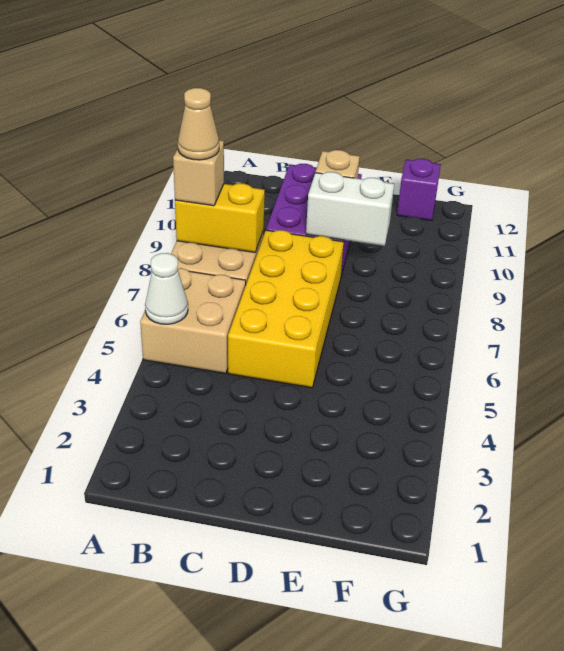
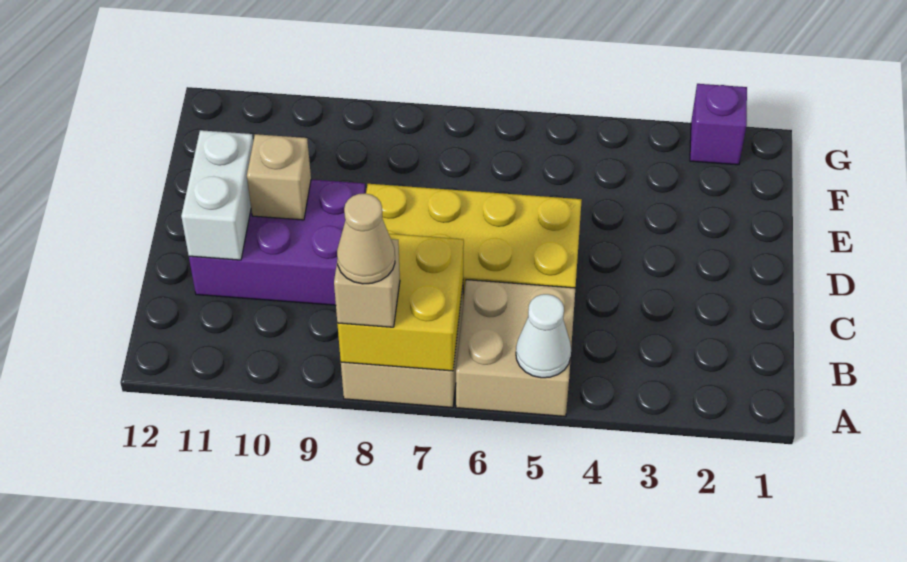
yellow brick A8:B8 level 2 -> yellow brick A7:B8 level 2
white brick D9:E9 level 2 -> white brick C11:D11 level 2
purple brick F12 level 1 -> purple brick G2 level 1

